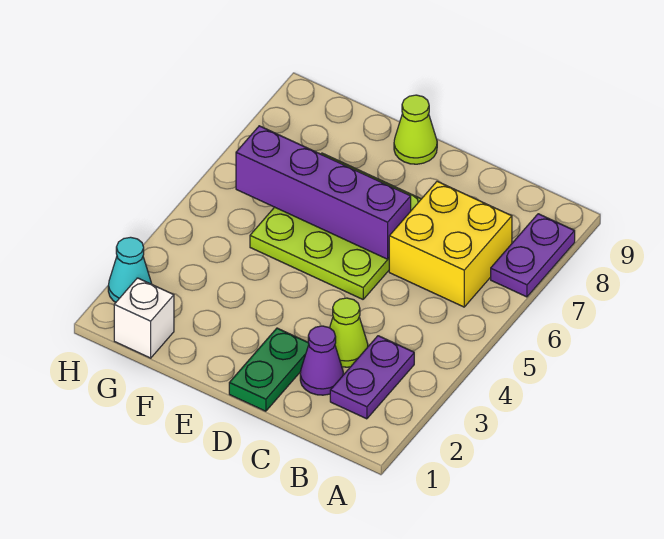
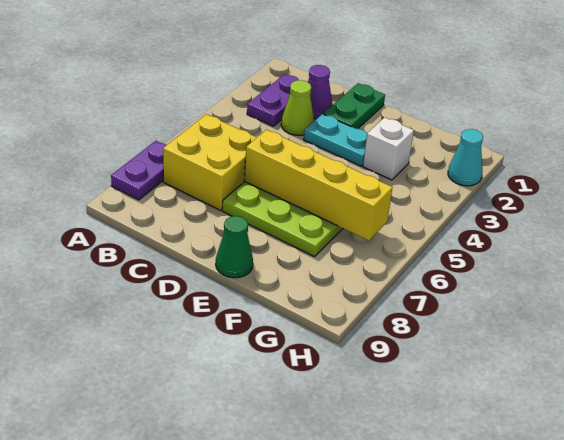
none -> cyan plate D3:E3 level 1
purple brick D6:G6 level 2 -> yellow brick D6:G6 level 2
lime cone E9 level 1 -> green cone E9 level 1
white brick G1 level 1 -> white brick F3 level 1

